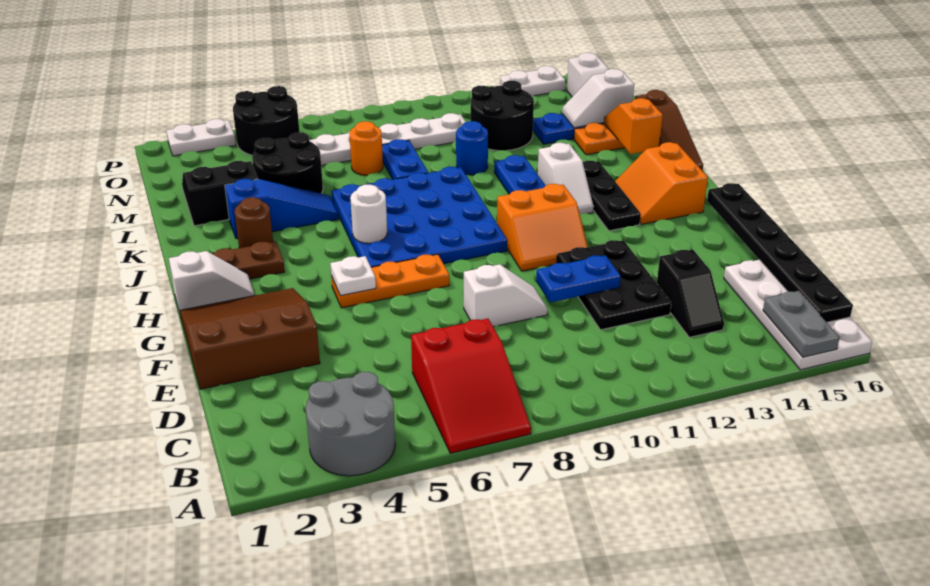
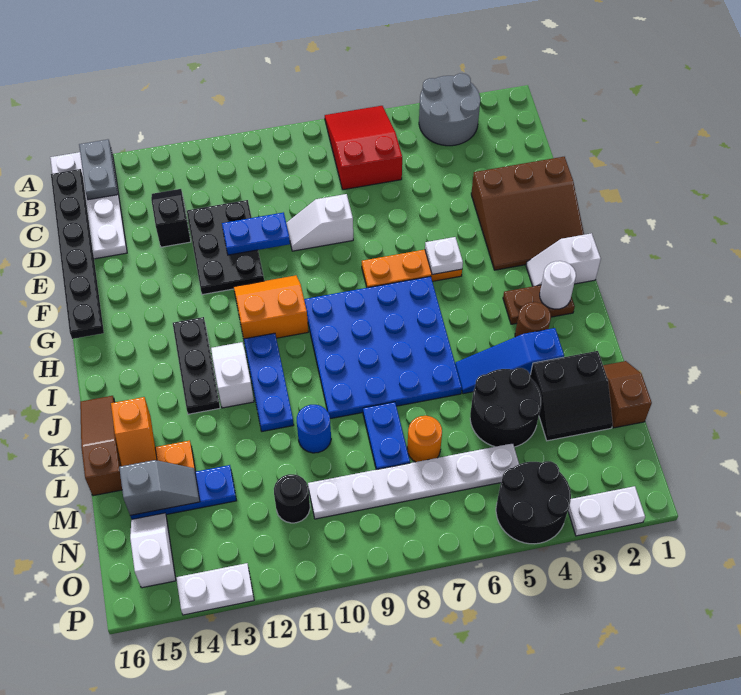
orange slope H14:I15 level 1 top 15 -> none
white round brick I6 level 2 -> white round brick I2 level 2
none -> brown slope L1:M1 level 1 top M
black round brick M11:N12 level 1 -> black round brick N11 level 1
white slope M14:M15 level 2 top 15 -> grey slope M14:M15 level 2 top 15

